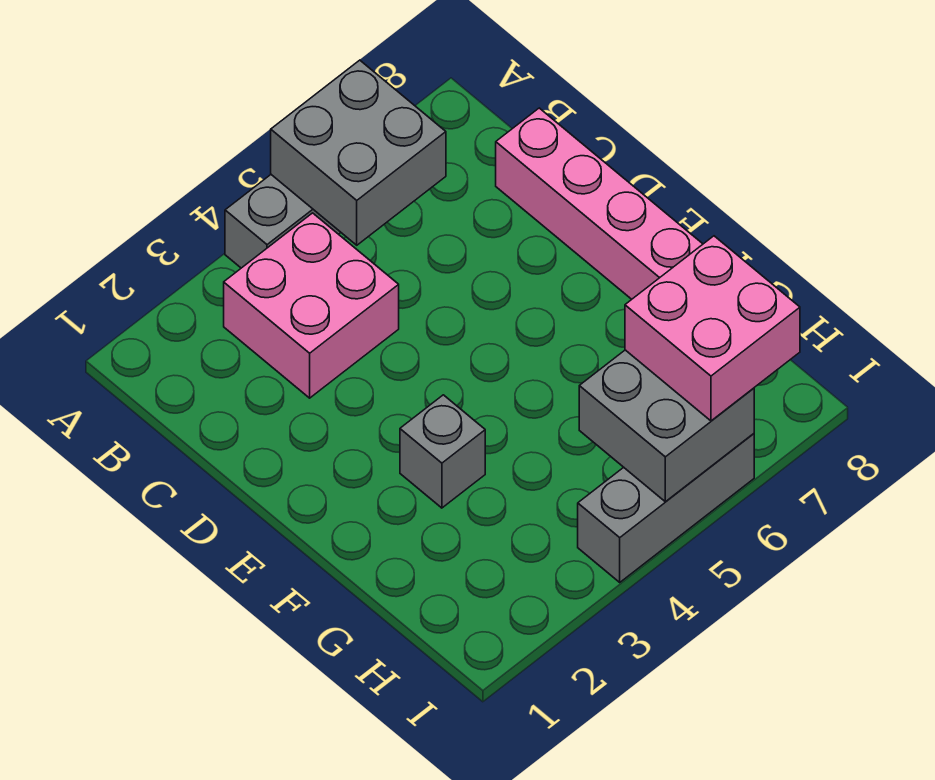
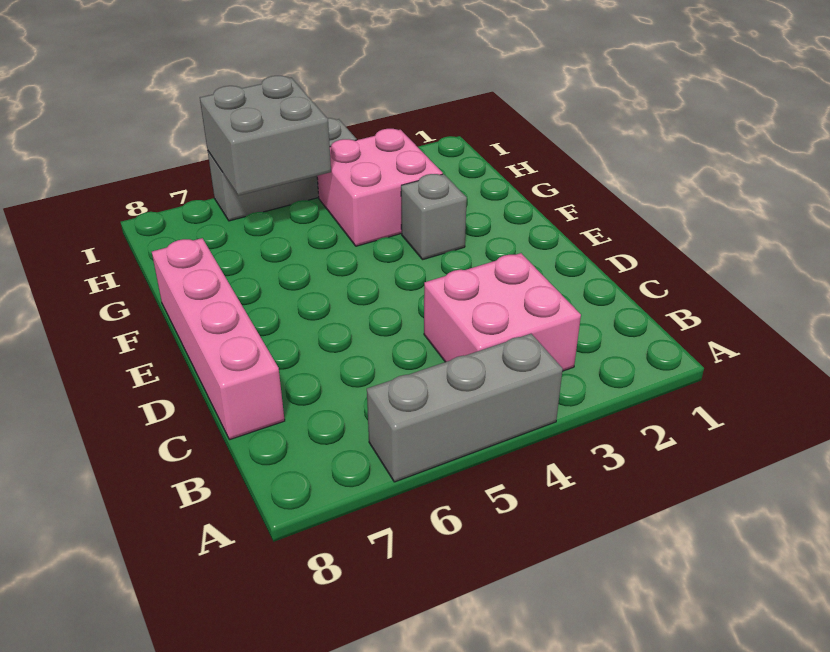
grey brick A5:B6 level 2 -> none
pink brick H6:I7 level 3 -> pink brick G3:H4 level 1

